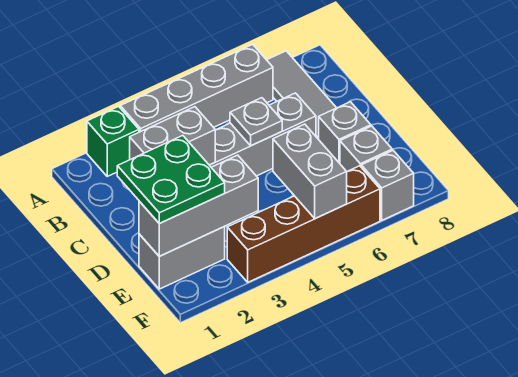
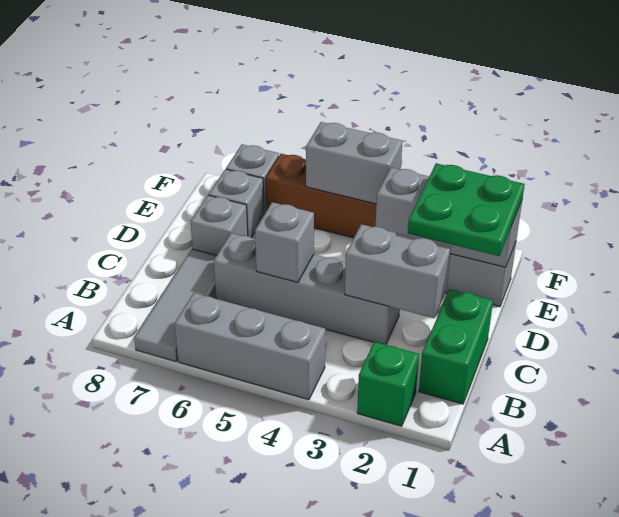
grey brick A3:A6 level 1 -> grey brick A4:A6 level 1
none -> green brick B1:C1 level 1
grey plate C5 level 2 -> grey brick C5 level 2
grey brick E5:F5 level 2 -> grey brick F4:F5 level 2

